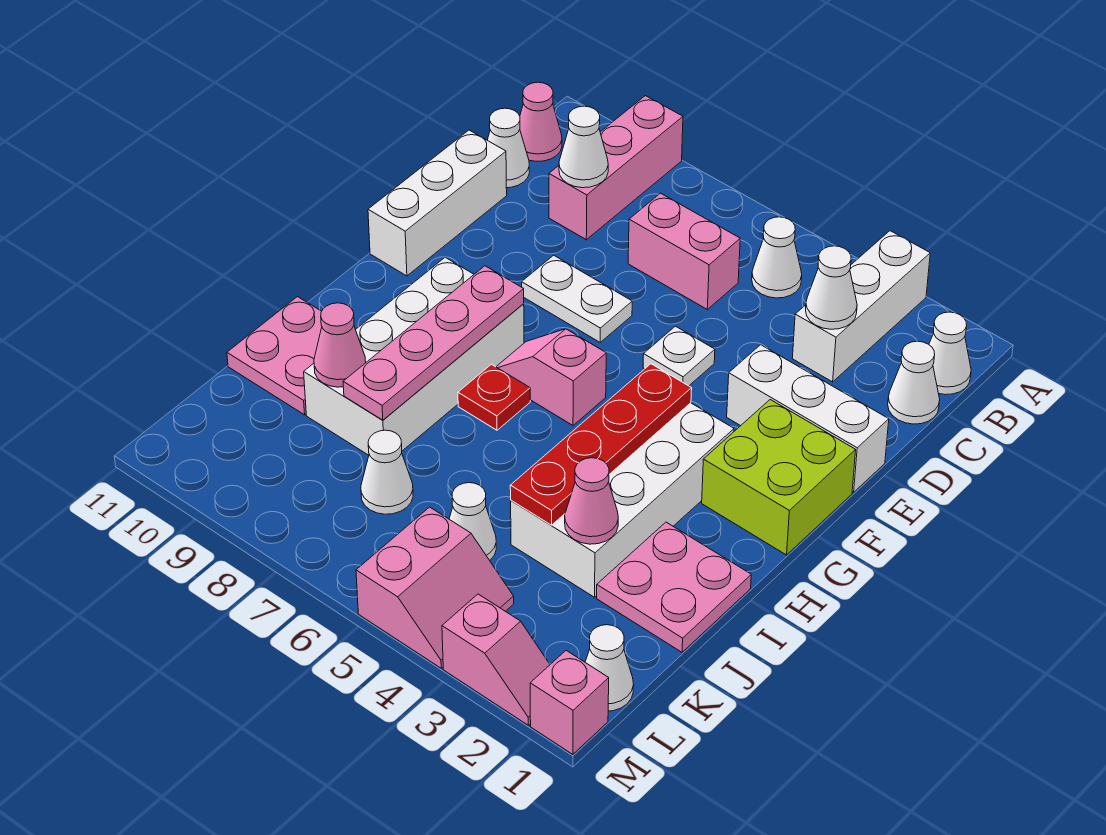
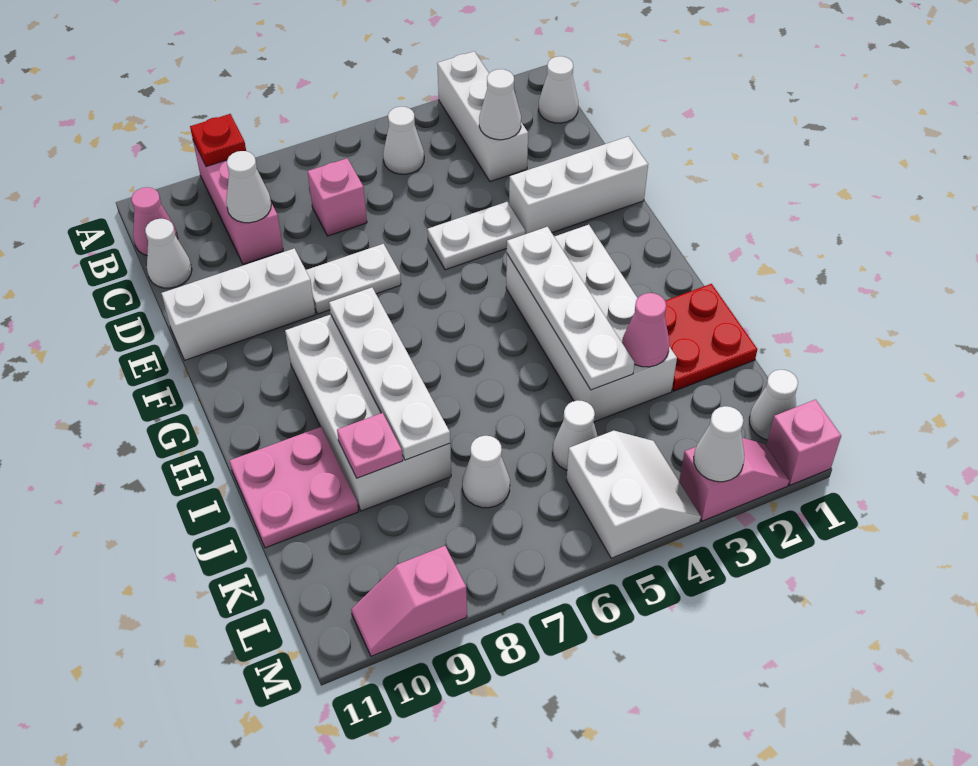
white cone C1 level 1 -> white cone M3 level 2
pink brick C6:C7 level 1 -> pink brick C7 level 1
white brick D11:F11 level 1 -> white brick E9:E11 level 1
white plate E5 level 1 -> white plate E4:E5 level 1
lime brick F1:G2 level 1 -> none
red plate G4:J4 level 2 -> white plate G4:J4 level 2
pink slope G6:G7 level 1 top 6 -> pink slope M9:M10 level 1 top 9
pink plate G8:J8 level 2 -> white plate G8:J8 level 2
red plate H7 level 1 -> red plate A9 level 2
pink plate I1:J2 level 1 -> red plate I1:J2 level 1
pink cone J9 level 2 -> pink plate J9 level 2
pink slope L4:M5 level 1 top 5 -> white slope L4:M5 level 1 top 5

